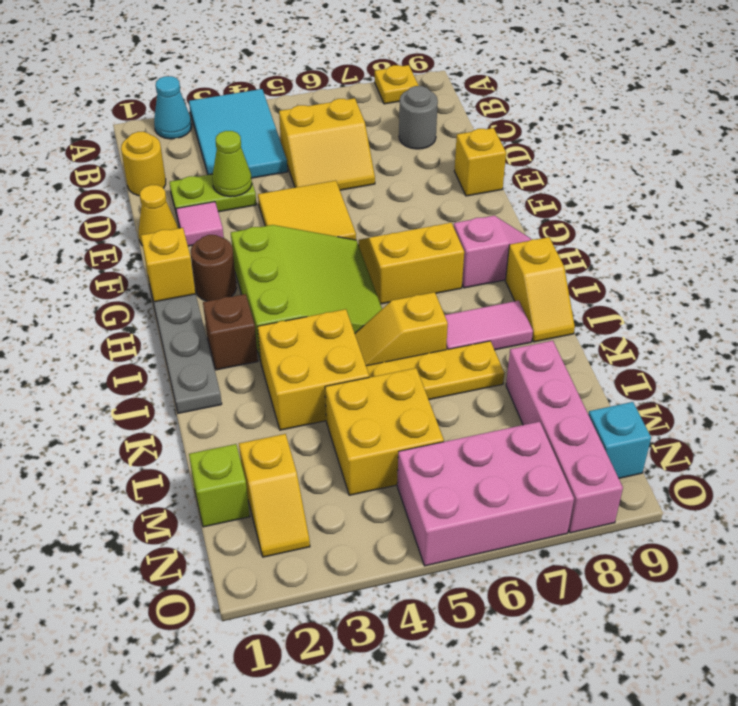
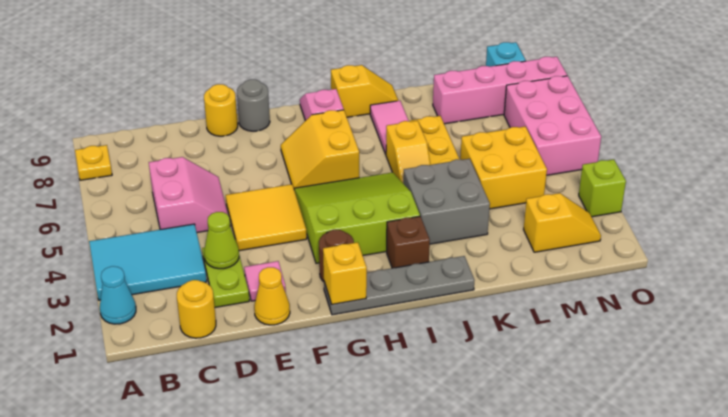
yellow slope C5:D6 level 1 top C -> pink slope C5:D6 level 1 top C
grey round brick C8 level 1 -> grey round brick F9 level 1
yellow brick E9 level 1 -> yellow round brick E9 level 1
yellow brick J3:K4 level 1 -> grey brick J3:K4 level 1
lime brick M1 level 1 -> lime brick O3 level 1

